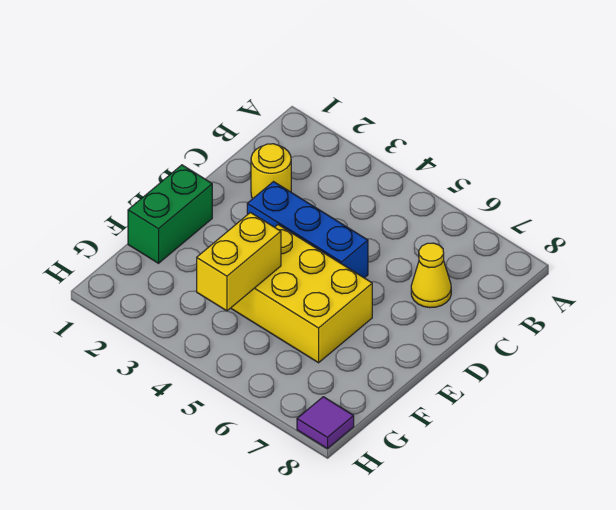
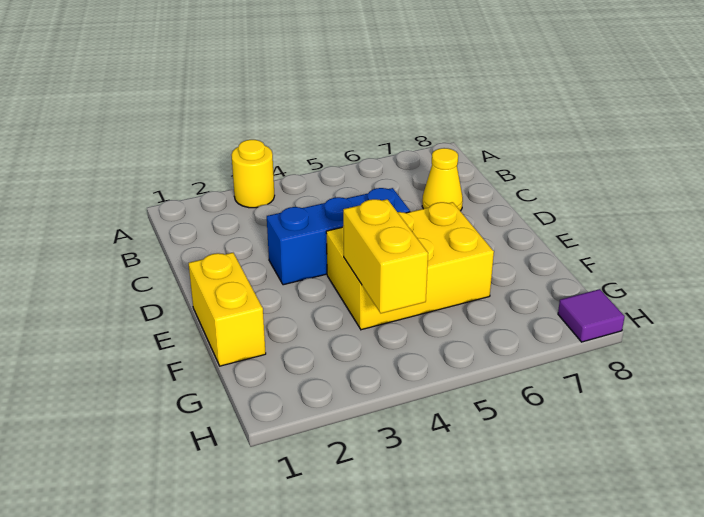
yellow round brick C2 level 1 -> yellow round brick A3 level 1
green brick E1:F1 level 1 -> yellow brick E1:F1 level 1

